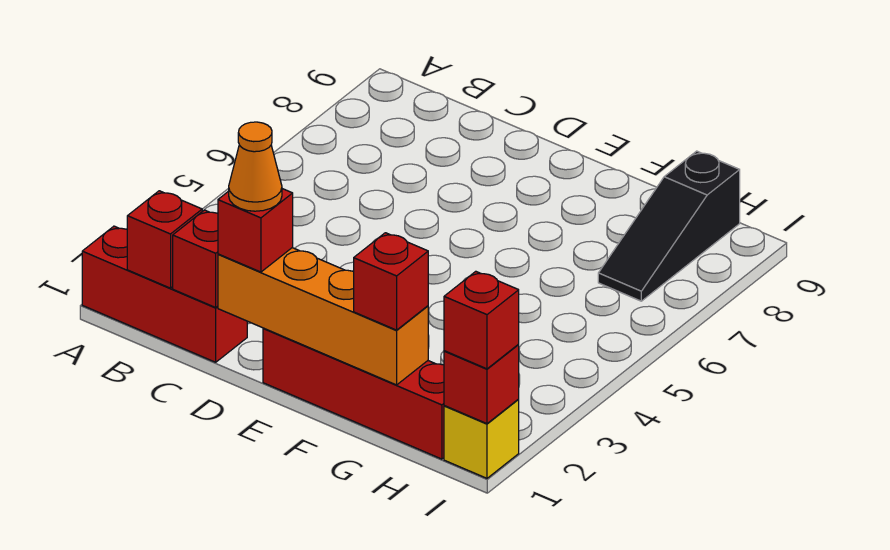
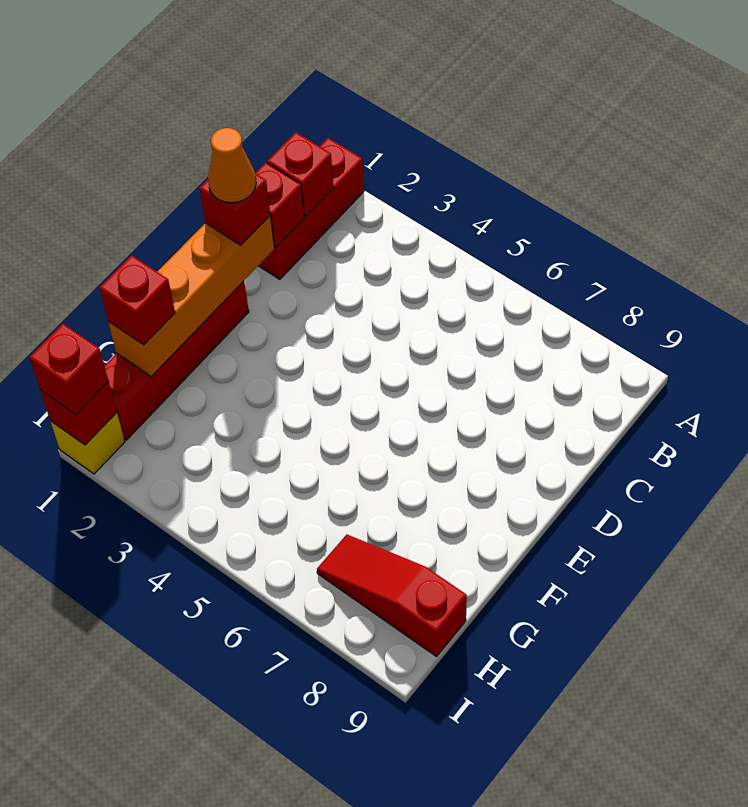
black slope H7:H9 level 1 top 9 -> red slope H7:H9 level 1 top 9

